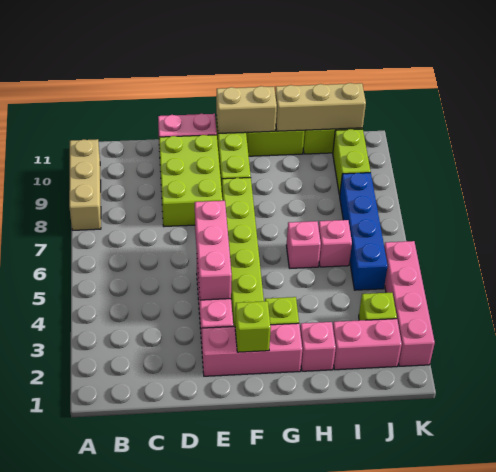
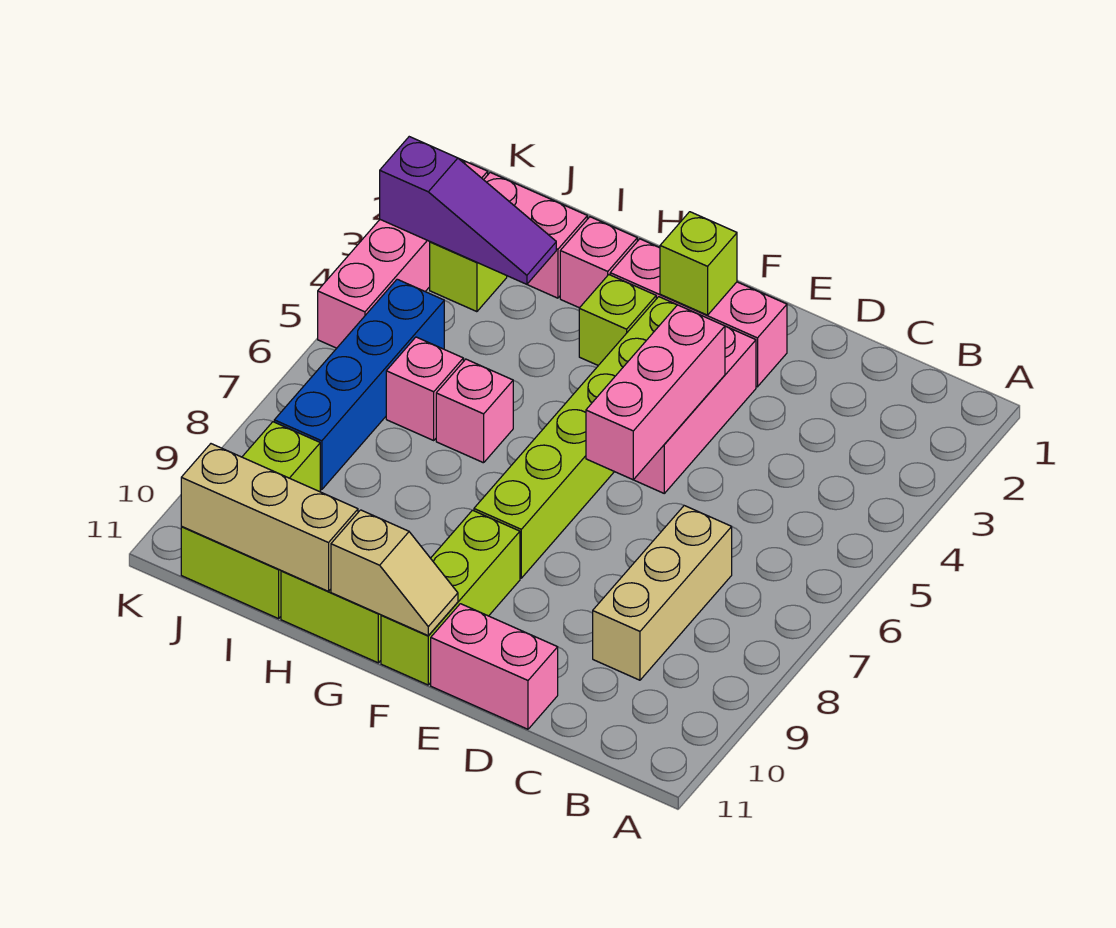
tan brick A8:A10 level 1 -> tan brick C7:C9 level 1
lime brick D8:E10 level 1 -> none
tan brick F11:G11 level 2 -> tan slope F11:G11 level 2 top G
none -> purple slope I3:K3 level 2 top K

